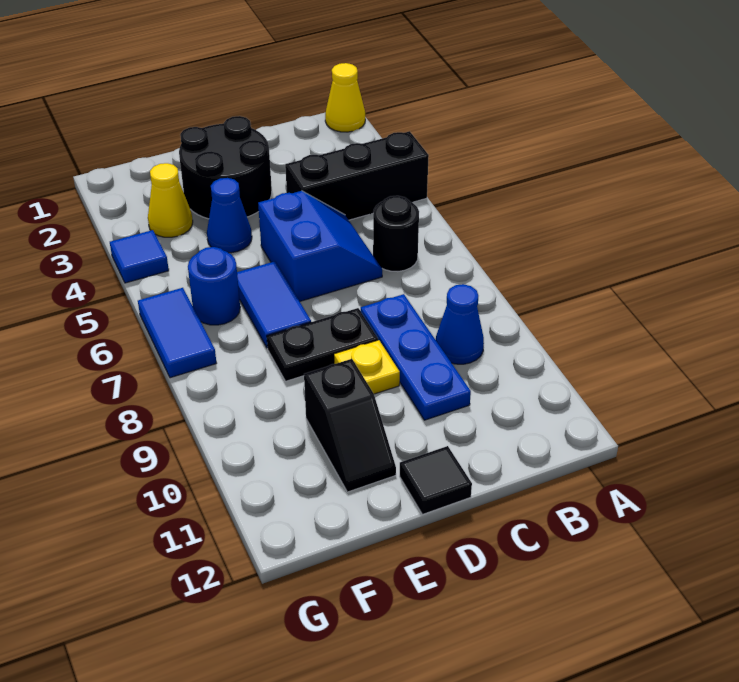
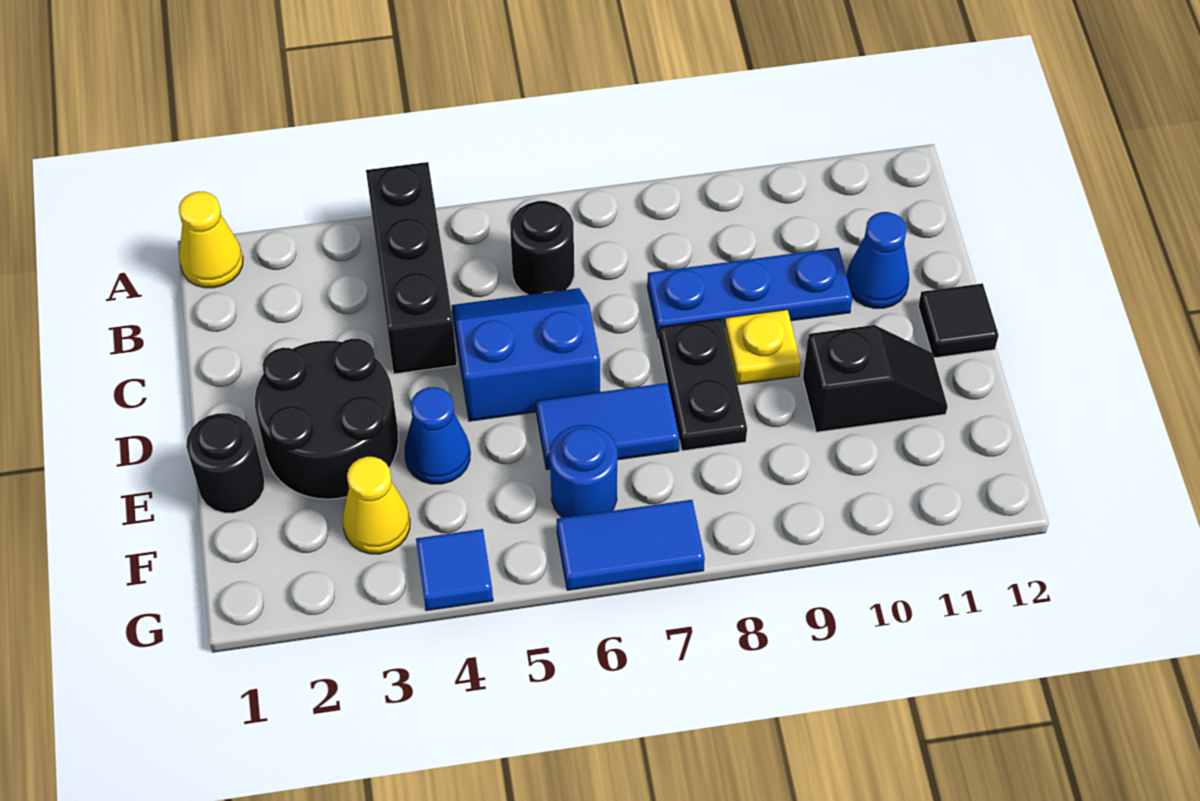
blue cone B9 level 1 -> blue cone C11 level 1
none -> black round brick E1 level 1

